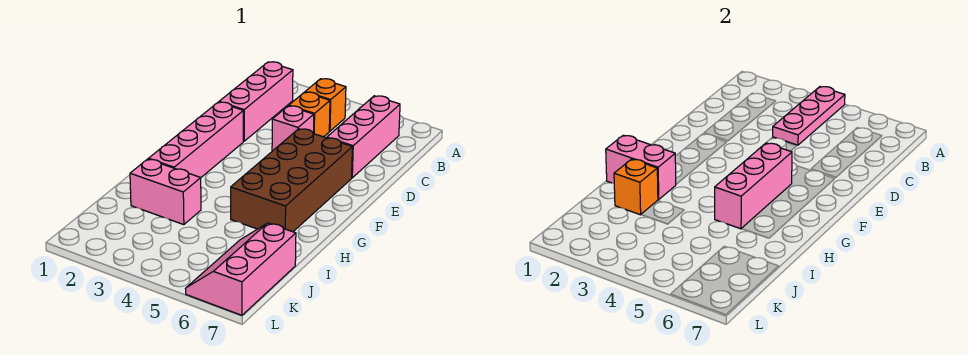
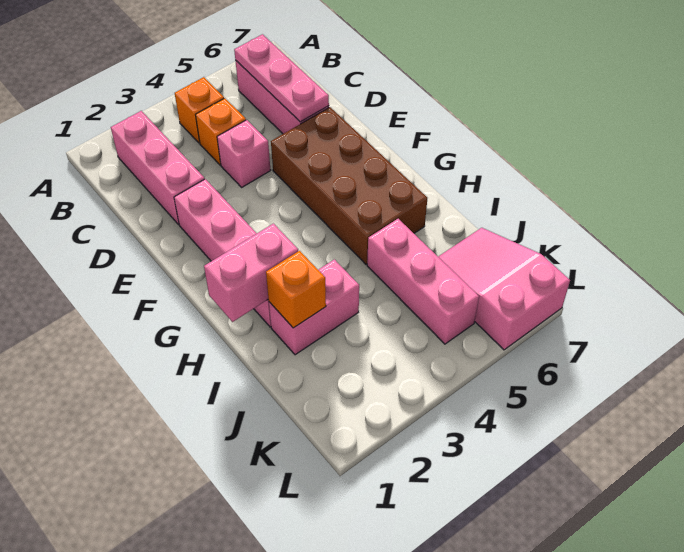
pink plate A4:C4 level 2 -> pink plate B6:D6 level 2
pink brick F5:H5 level 2 -> pink brick I5:K5 level 1
pink slope J6:L7 level 1 top 7 -> pink slope J6:L7 level 1 top L

